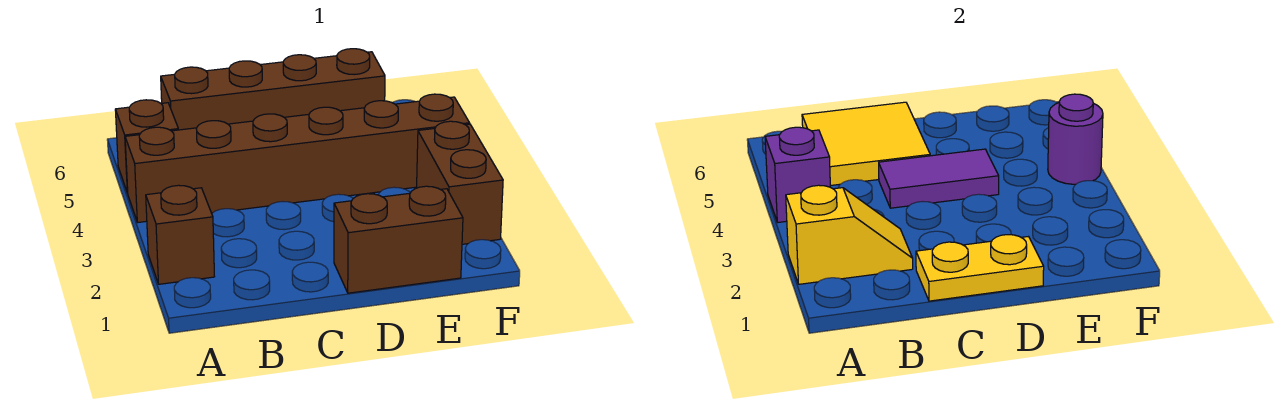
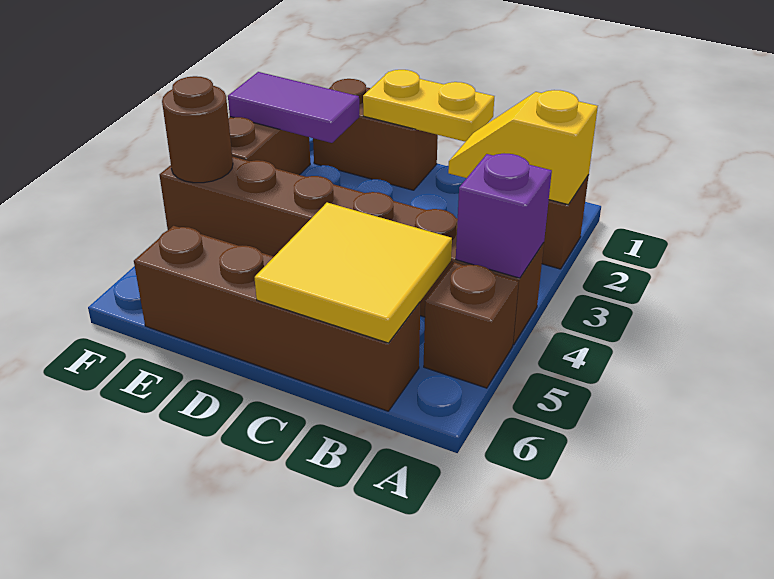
purple tile C4:D4 level 2 -> purple tile E2:F2 level 2
purple round brick F4 level 2 -> brown round brick F4 level 2

